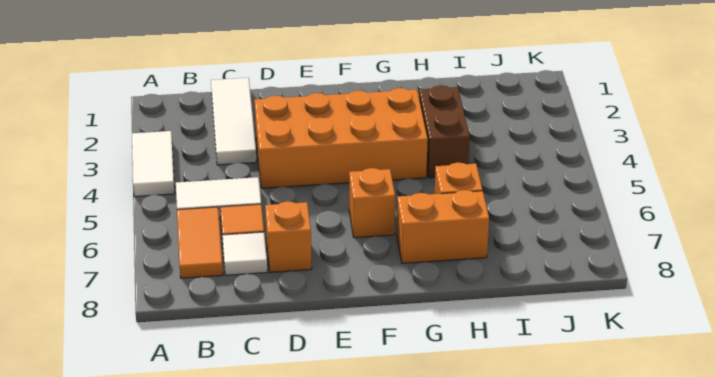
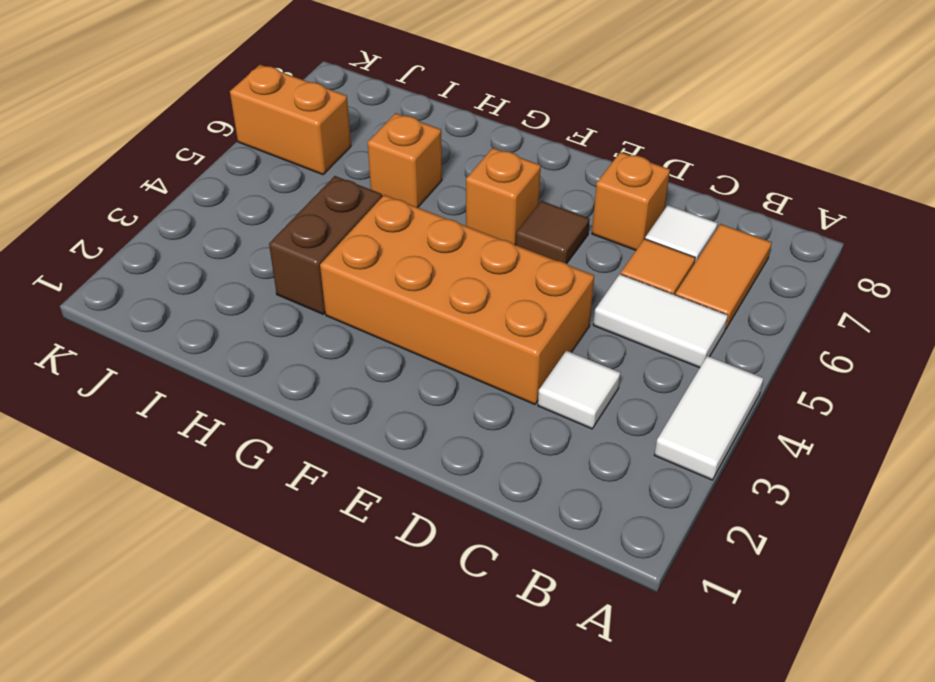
white tile C1:C3 level 1 -> white tile C3 level 1
none -> brown tile E6 level 1
orange brick G7:H7 level 1 -> orange brick J6:K6 level 1

